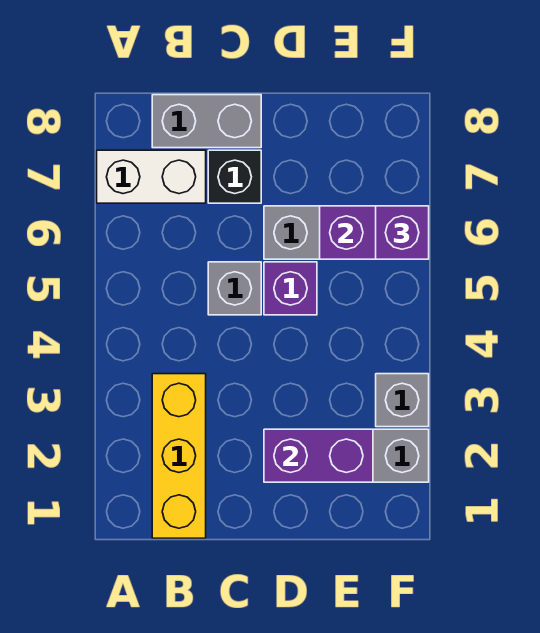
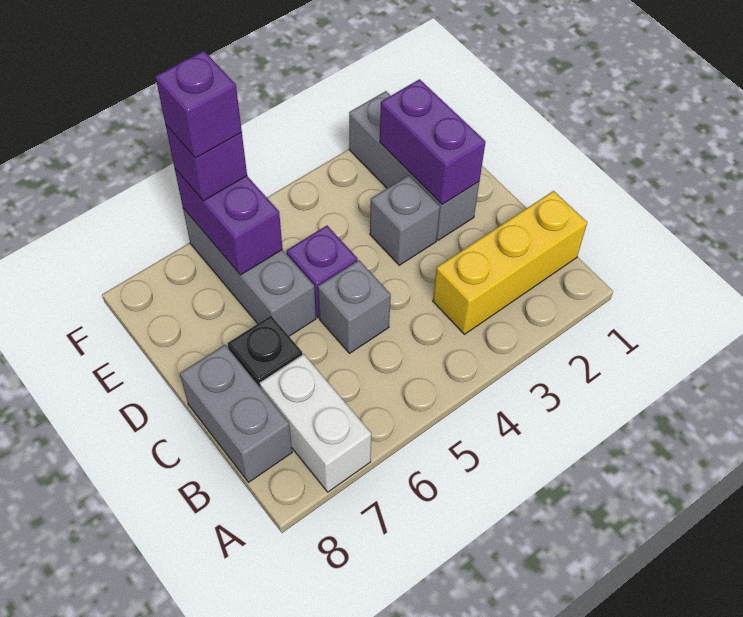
grey brick F3 level 1 -> grey brick D3 level 1
none -> purple brick F6 level 4

